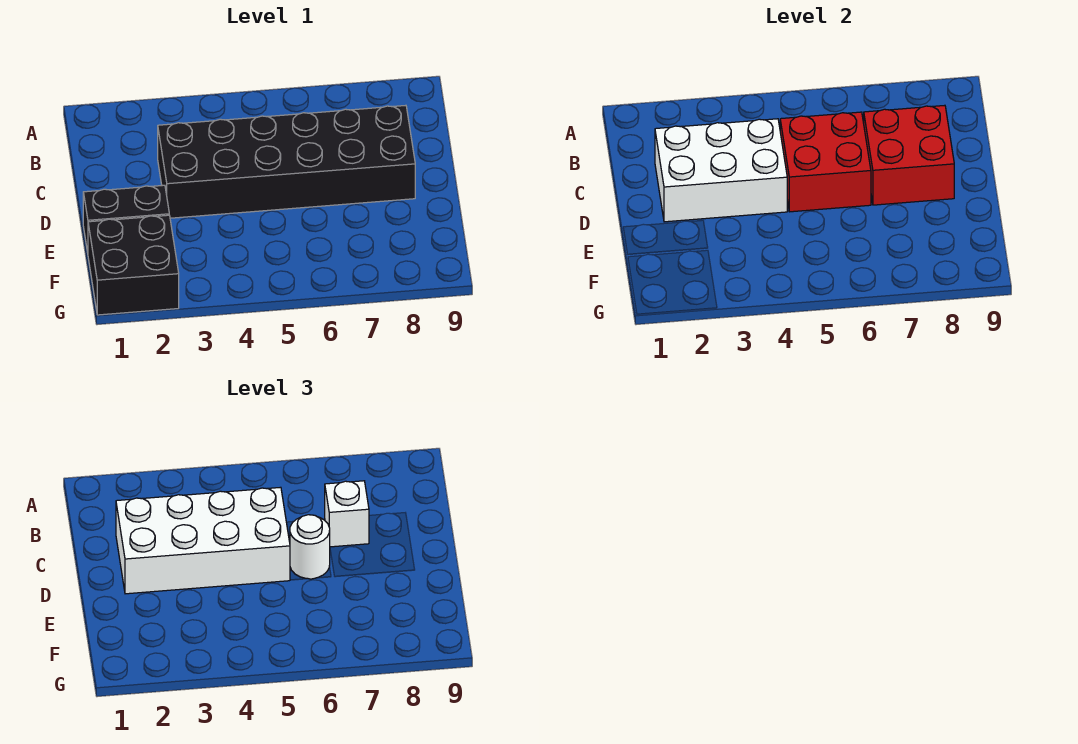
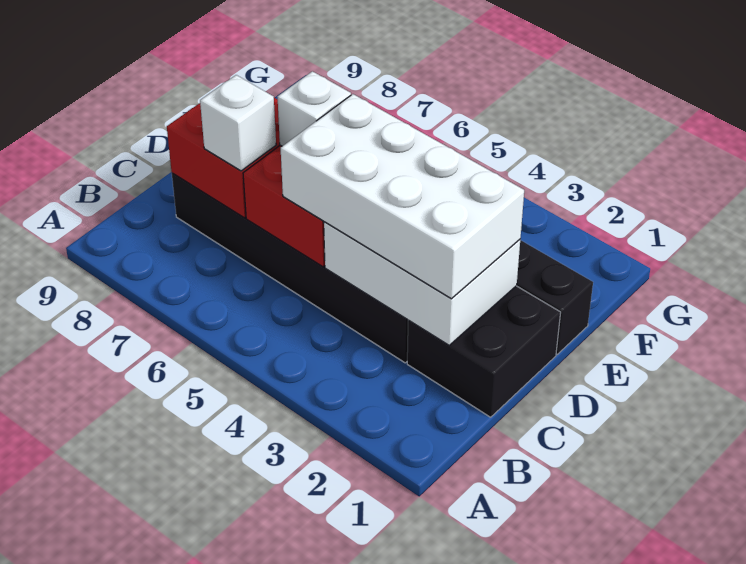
white round brick D6 level 3 -> white brick D6 level 3
black brick F1:G2 level 1 -> black brick C1:D2 level 1

